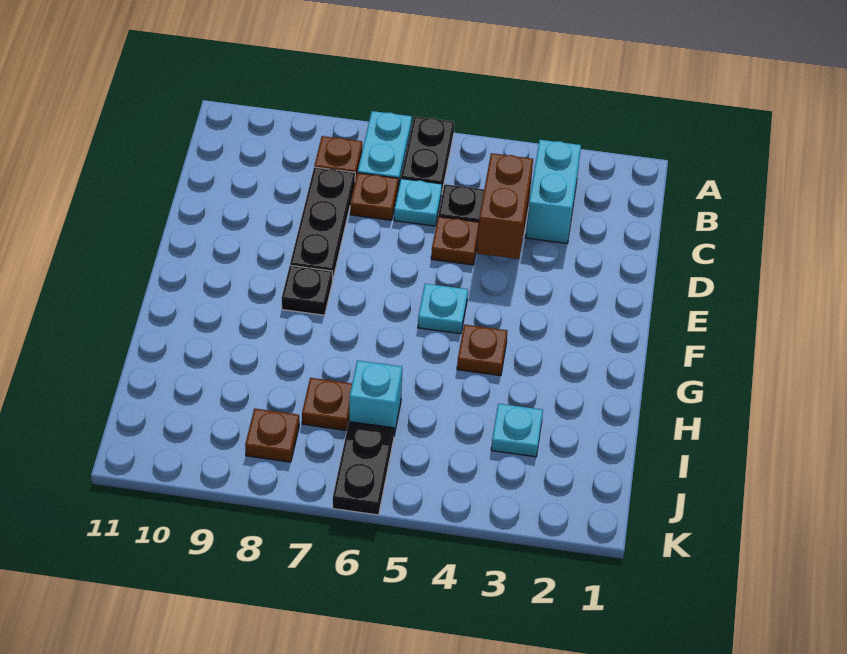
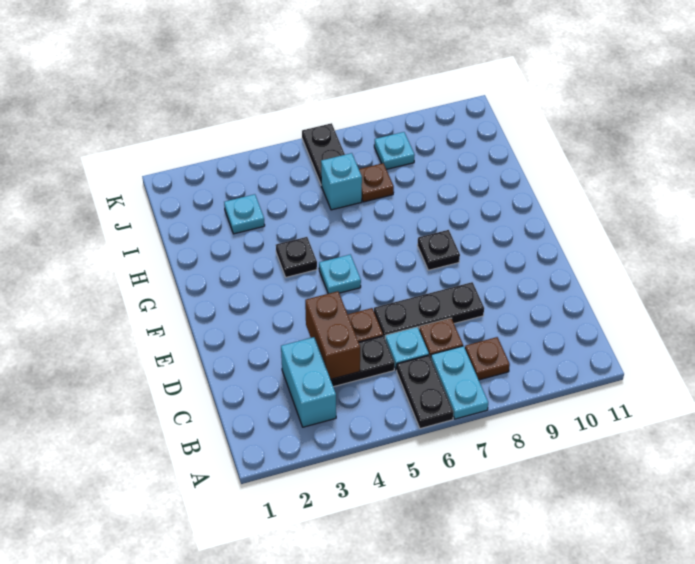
black plate C8:E8 level 1 -> black plate D6:D8 level 1
brown plate G4 level 1 -> black plate G4 level 1
brown plate J8 level 1 -> cyan plate J8 level 1

